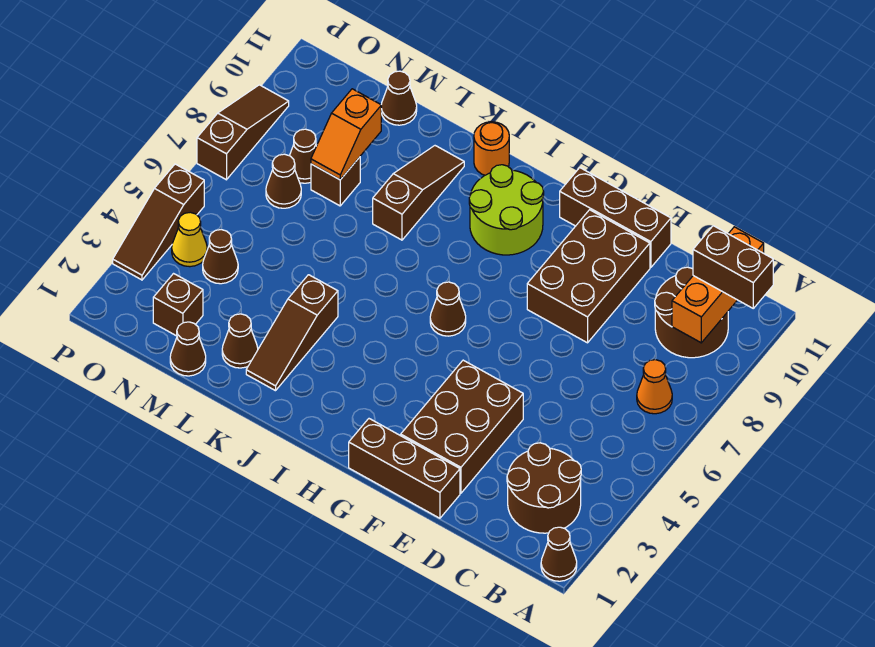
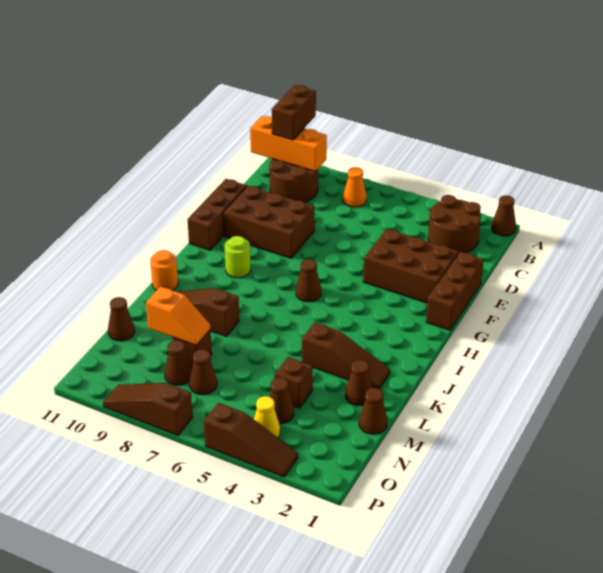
lime round brick H9:I10 level 1 -> lime round brick H9 level 1
brown brick N2 level 1 -> brown brick M4 level 1

